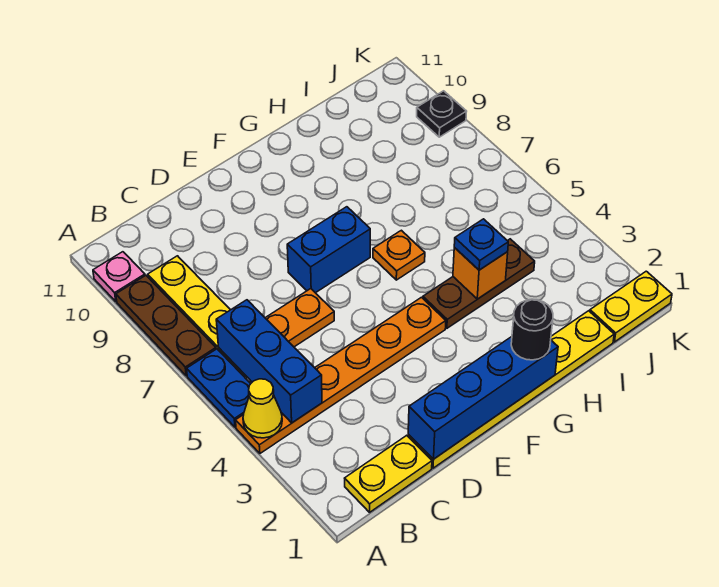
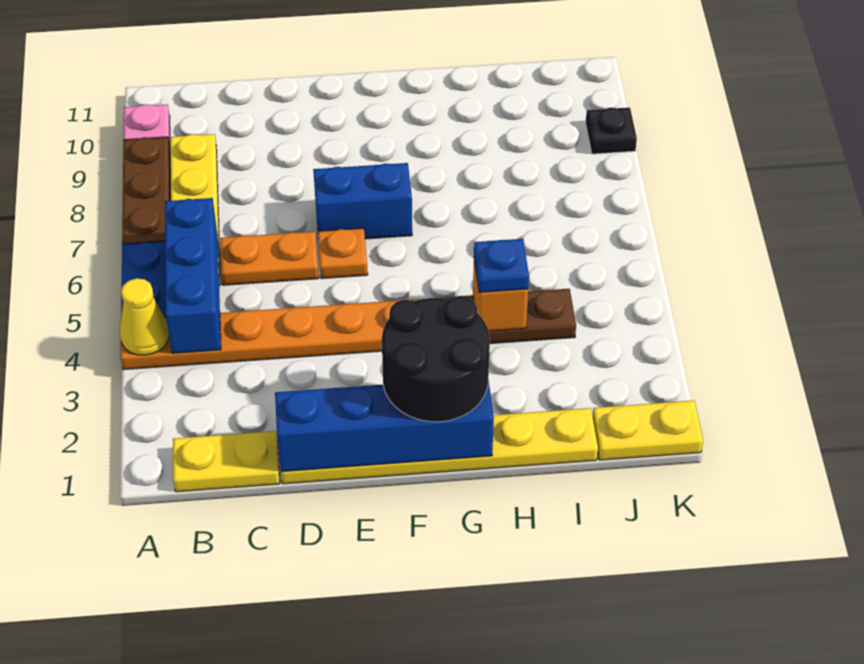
black round brick G1 level 3 -> black round brick F1:G2 level 3
orange plate G6 level 1 -> orange plate E6 level 1

